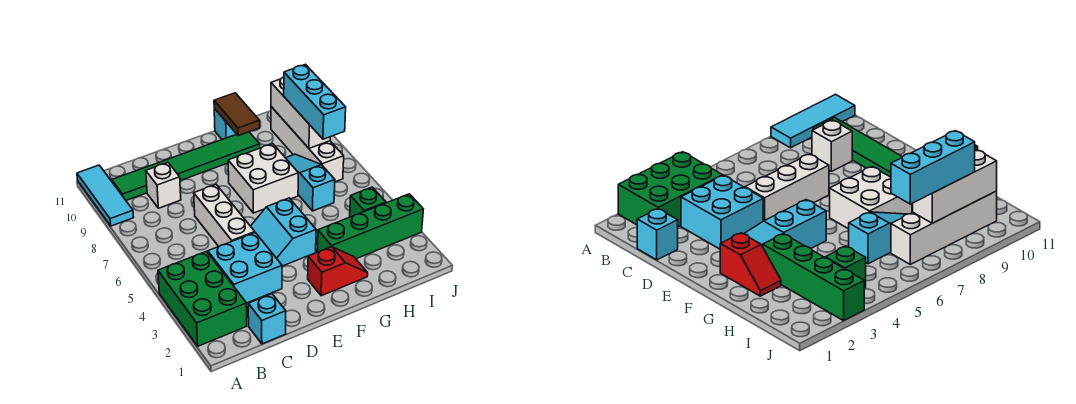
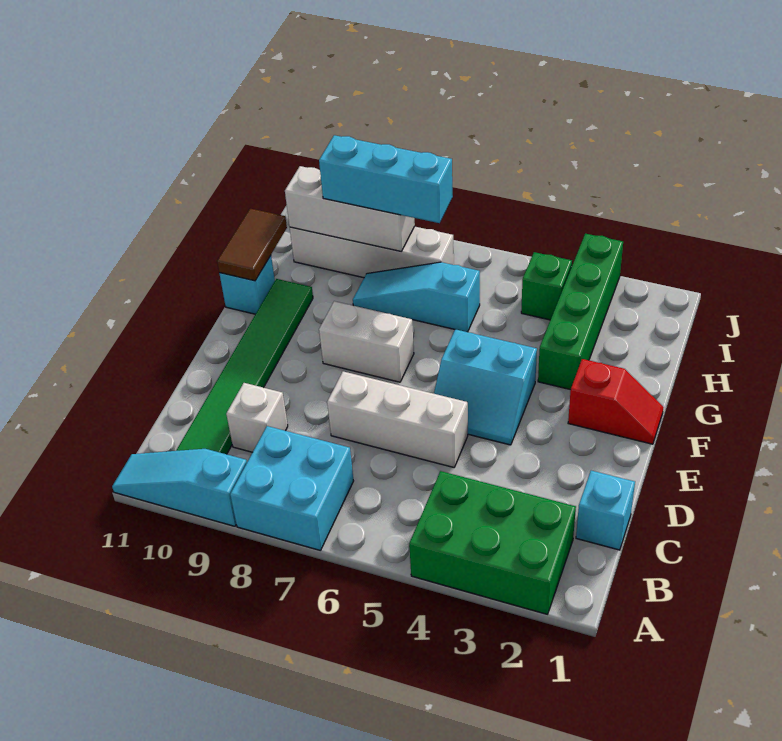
cyan tile A9:A11 level 1 -> cyan slope A9:A11 level 1 top 9
cyan brick C3:D4 level 1 -> cyan brick A7:B8 level 1
red slope F2:G2 level 1 top F -> red slope F1:F2 level 1 top 2
white brick F7:G8 level 1 -> white brick F7:F8 level 1
brown tile G10:G11 level 2 -> brown tile G11:H11 level 2

